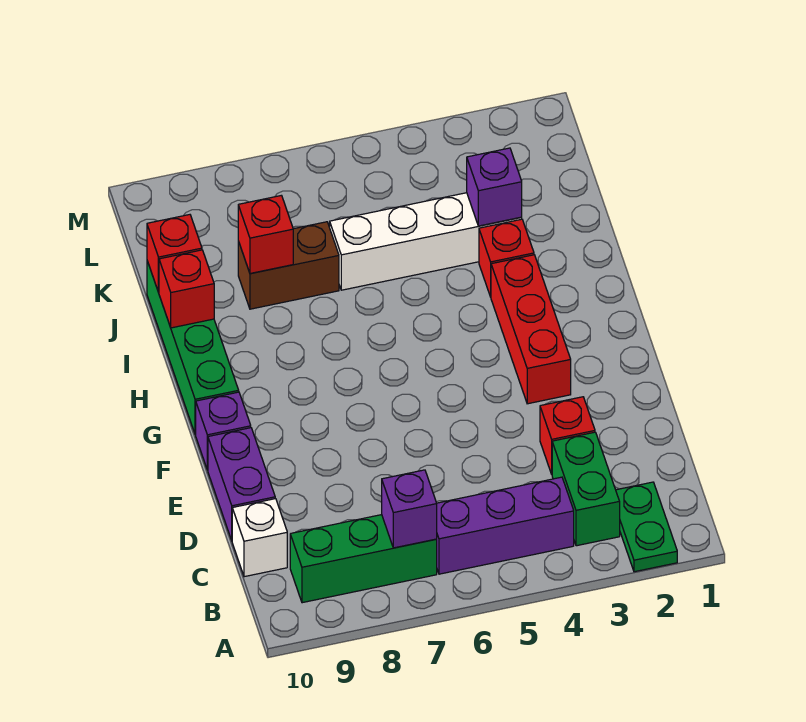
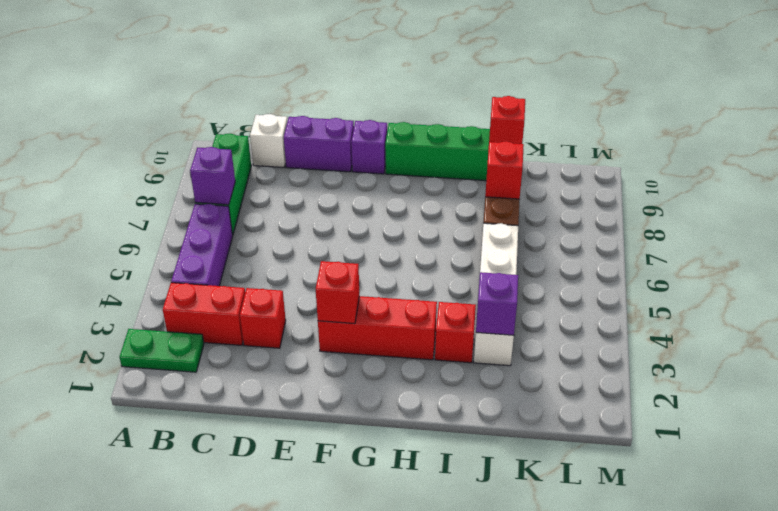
green brick B3:C3 level 1 -> red brick B3:C3 level 1
red brick I10 level 2 -> red brick F3 level 2

